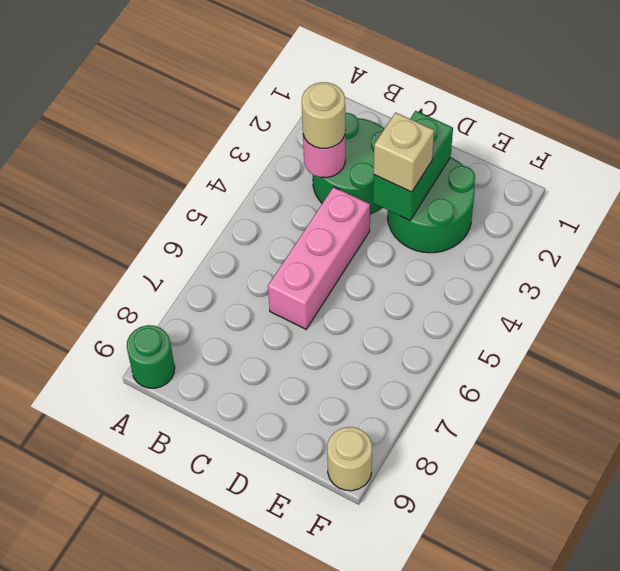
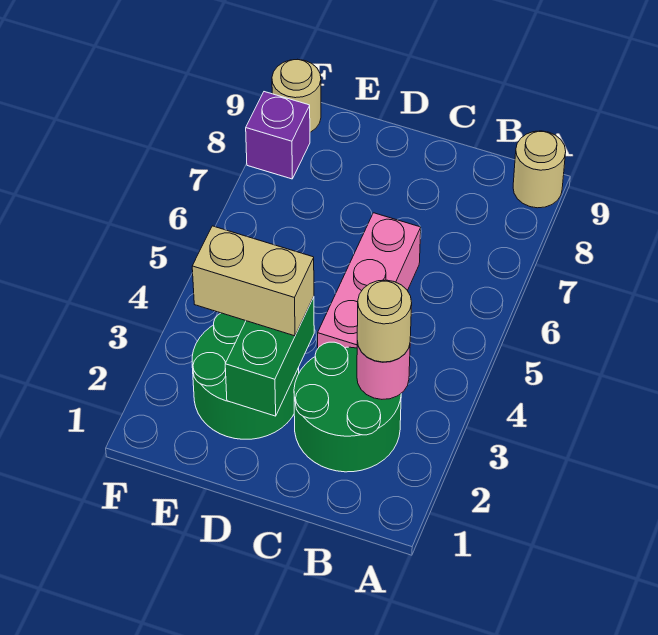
green round brick A9 level 1 -> tan round brick A9 level 1
tan brick D3 level 3 -> tan brick D3:E3 level 3
none -> purple brick F8 level 1

